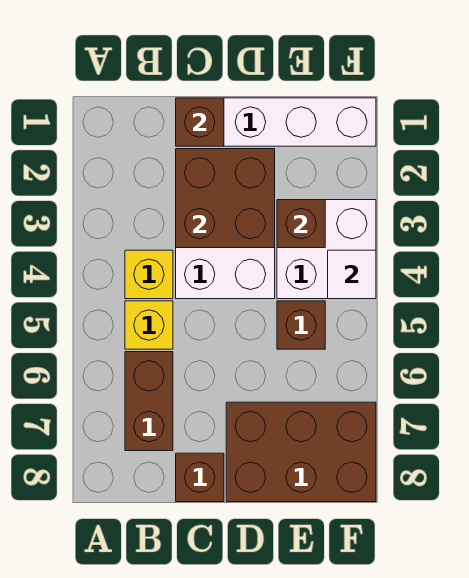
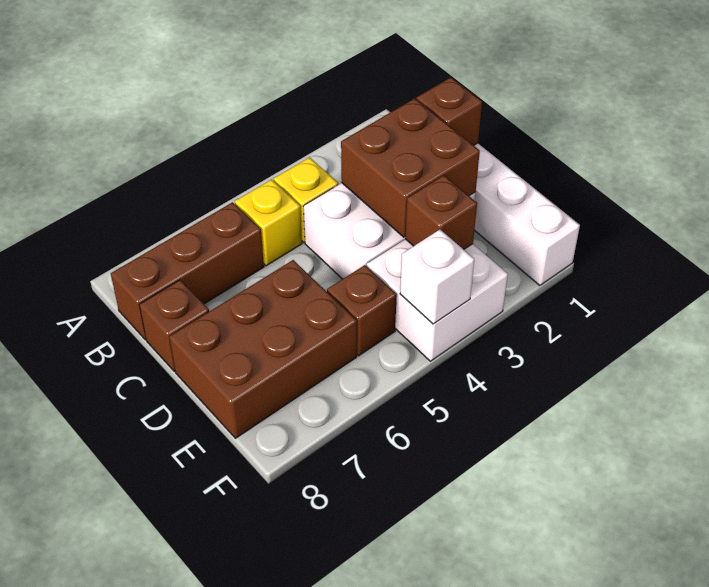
brown brick B6:B7 level 1 -> brown brick B6:B8 level 1
brown brick D7:F8 level 1 -> brown brick D6:E8 level 1
white tile F4 level 2 -> white brick F4 level 2

